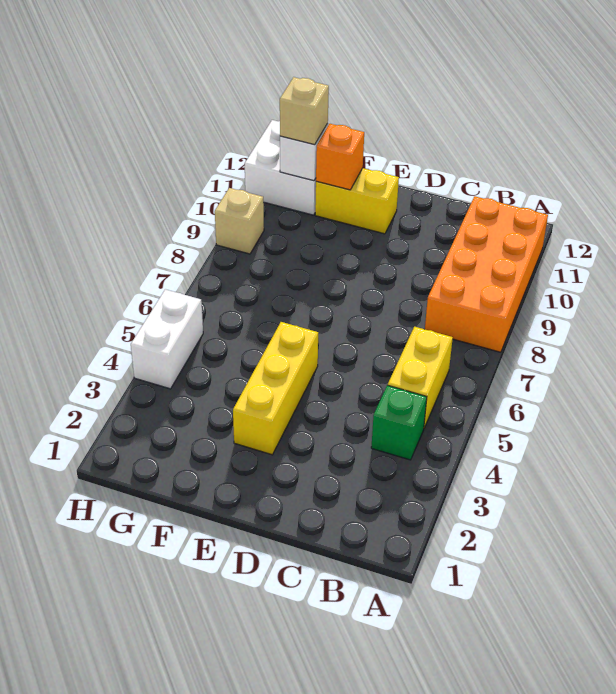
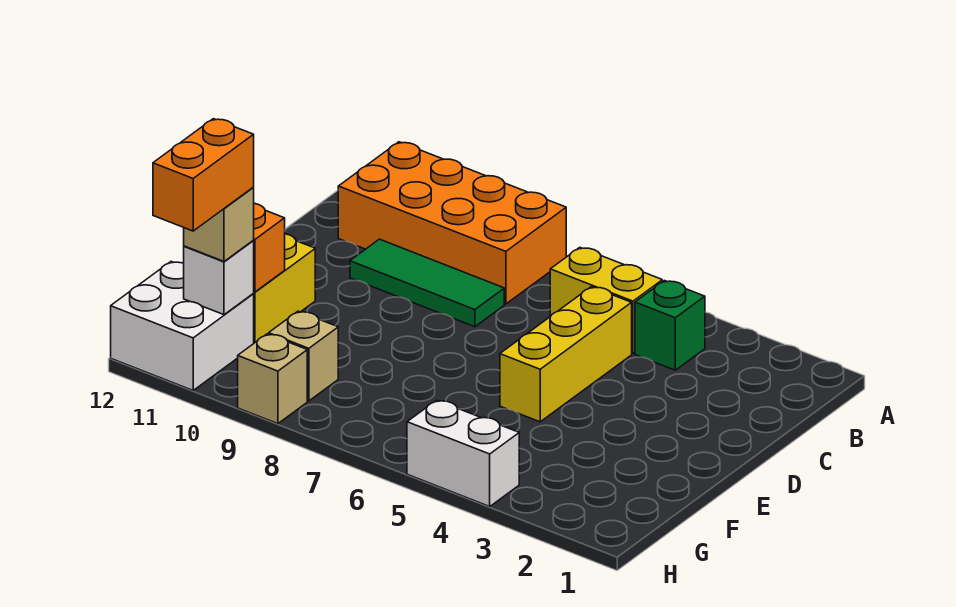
none -> green tile C8:C10 level 1
yellow brick E3:E5 level 1 -> yellow brick C5:E5 level 1
none -> tan brick G9 level 1
none -> orange brick G11:H11 level 4

